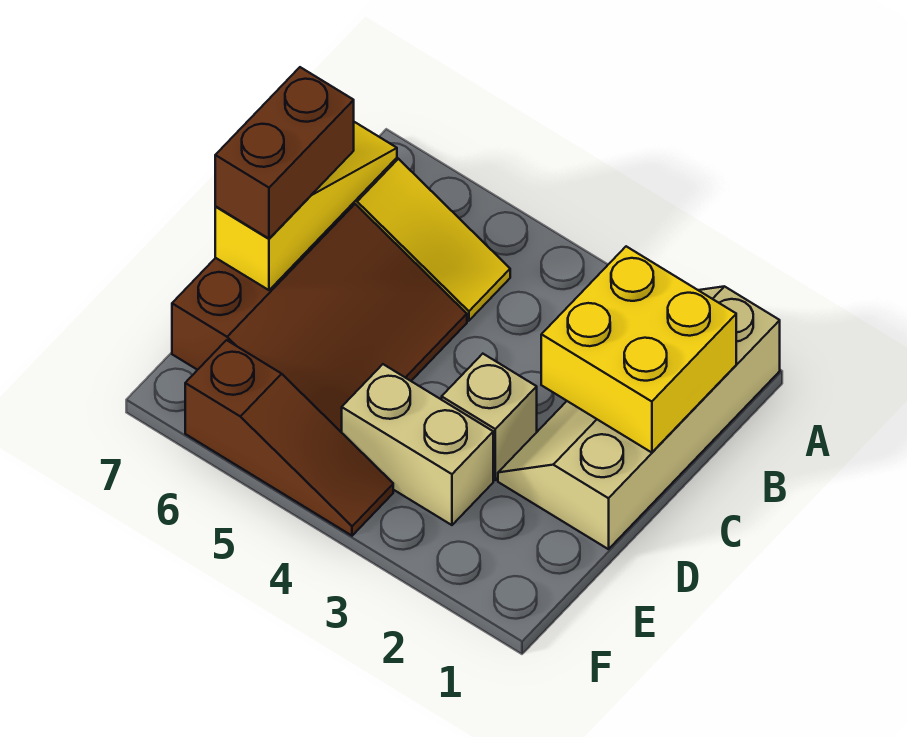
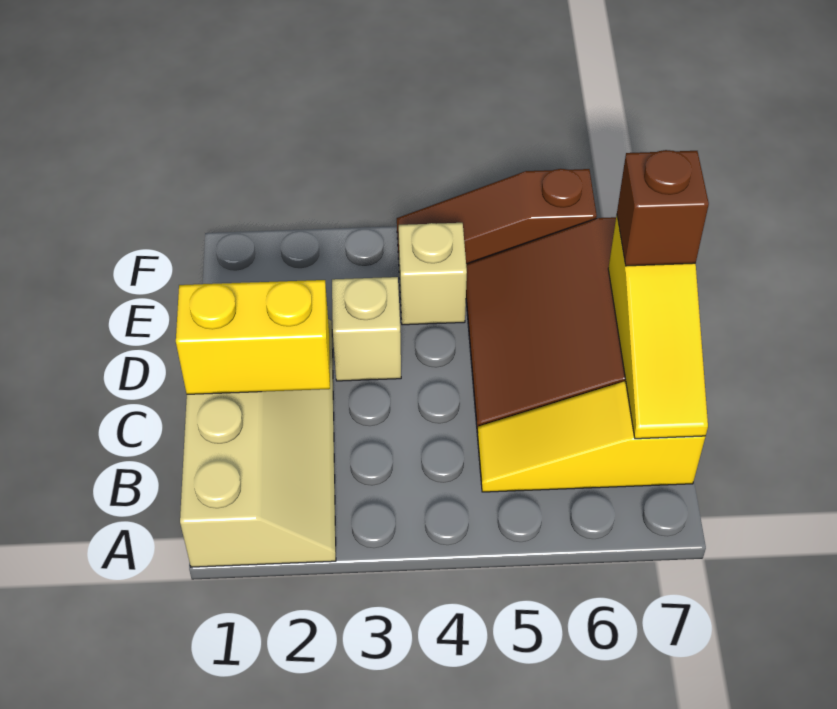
yellow brick B1:C2 level 2 -> yellow brick C1:C2 level 2
brown brick C7:D7 level 3 -> brown brick D7 level 3
tan brick E3:E4 level 1 -> tan brick E4 level 1

